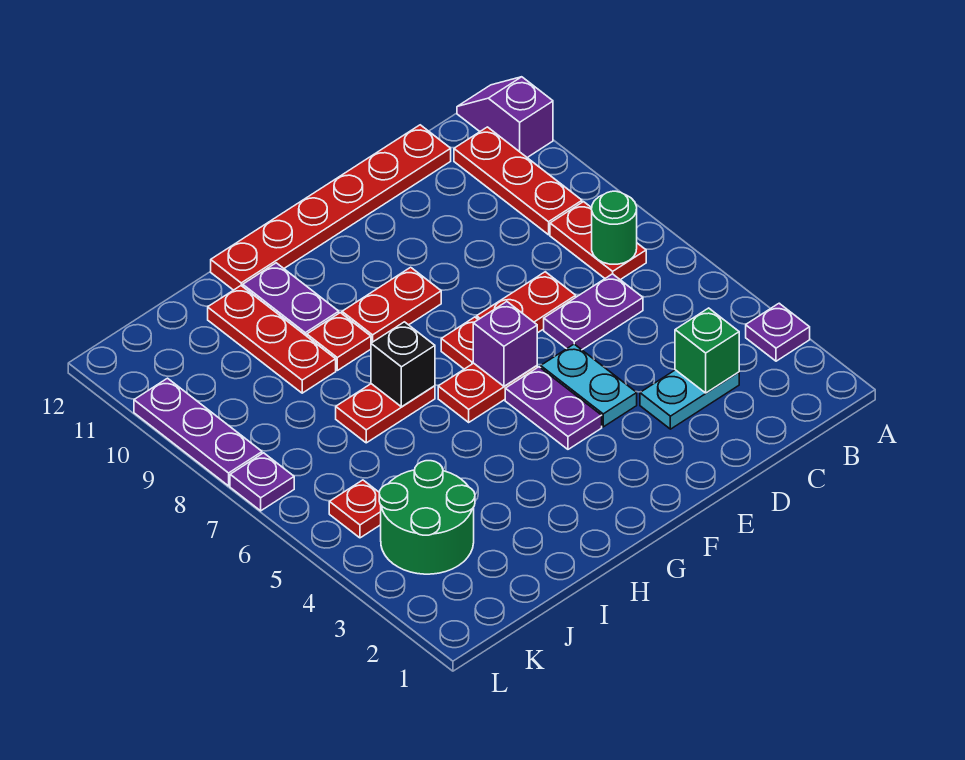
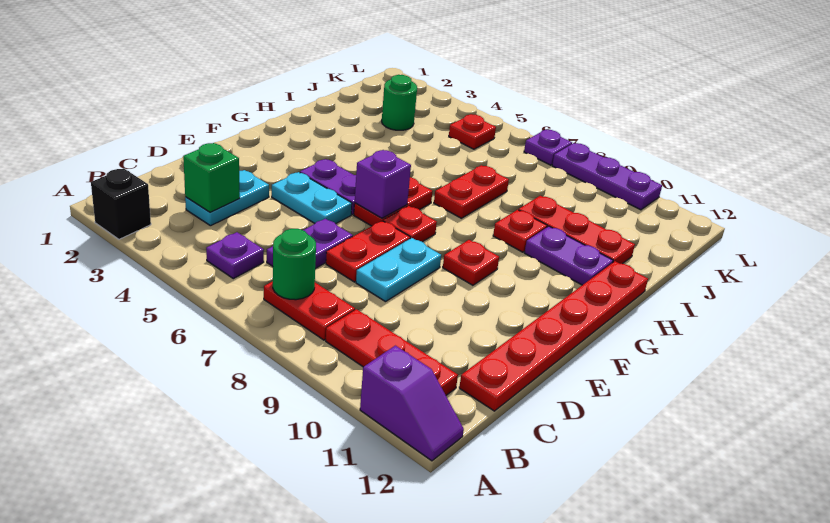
purple plate A3 level 1 -> purple plate B5 level 1
none -> cyan plate D8:E8 level 1
red plate F9:G9 level 1 -> red plate F9 level 1
black brick H7 level 2 -> black brick A2 level 1
green round brick J3:K4 level 1 -> green round brick J3 level 1

